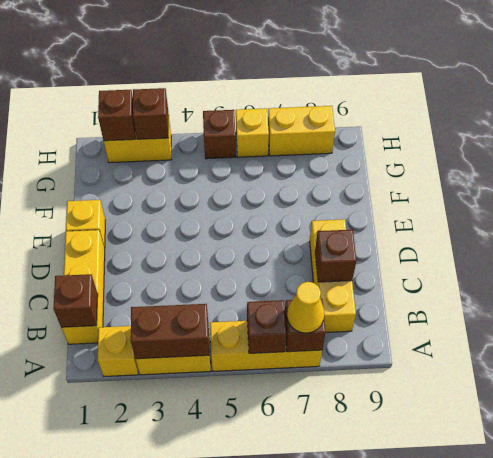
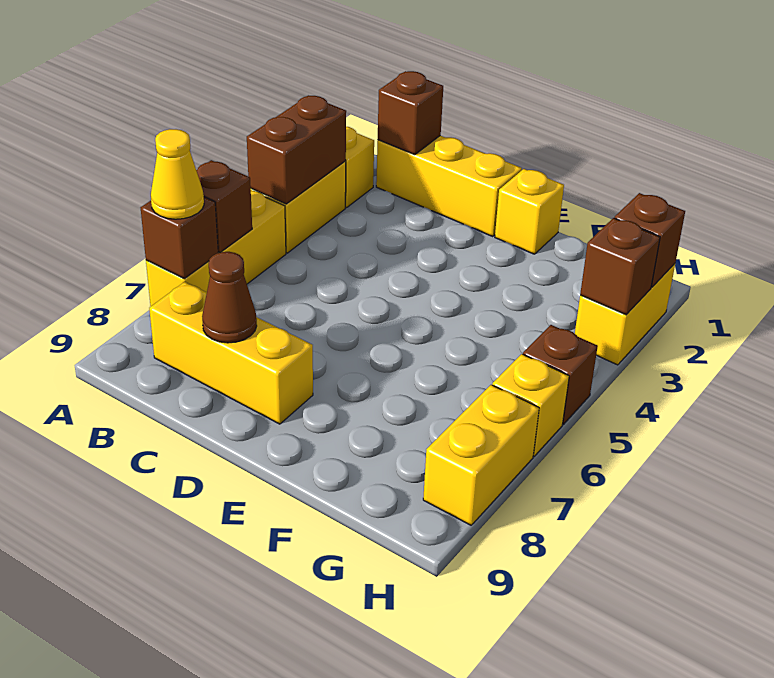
brown brick C8 level 2 -> brown cone C8 level 2

